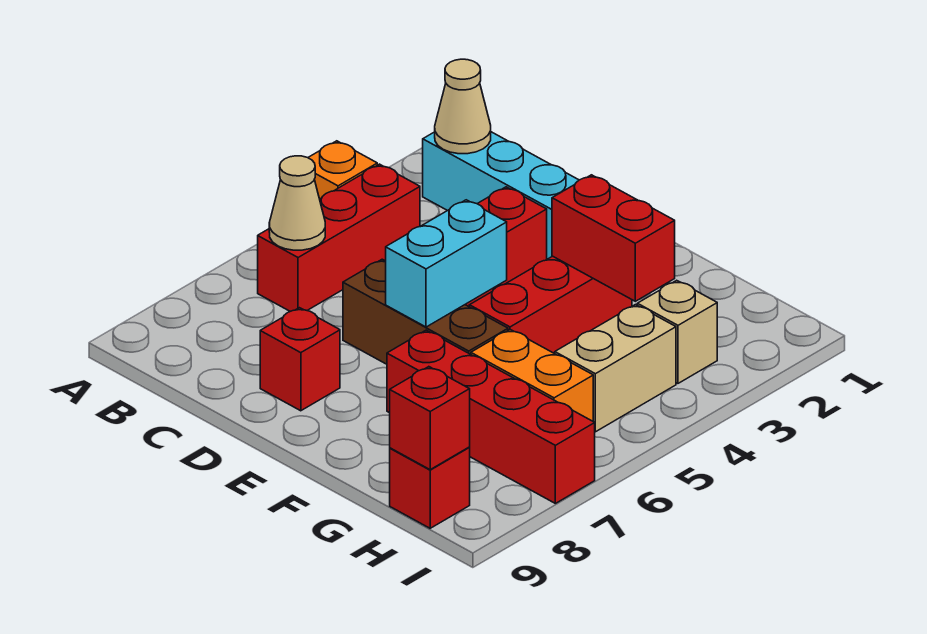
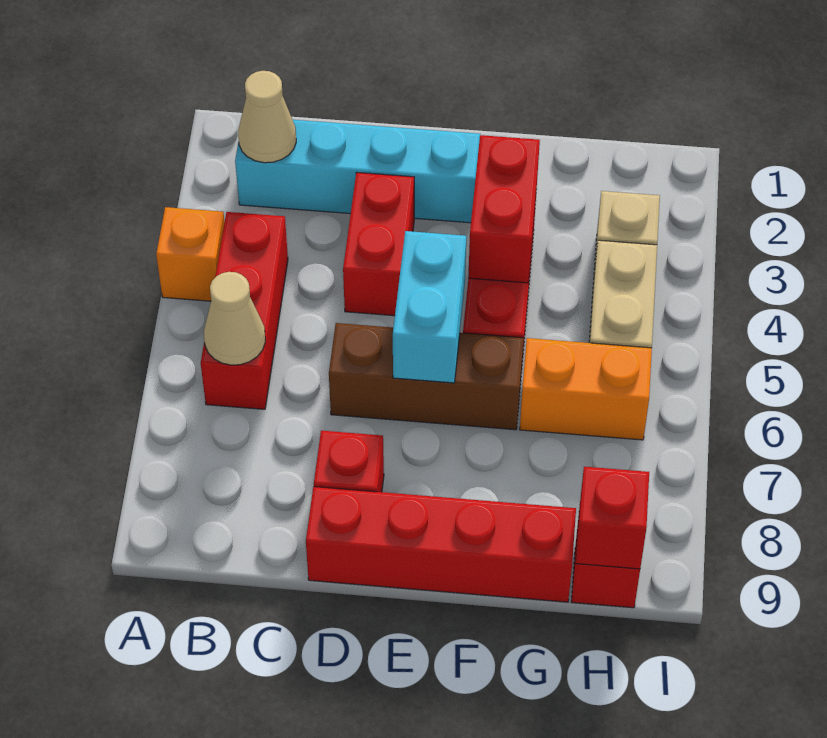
red brick F3:G3 level 2 -> red brick F3:F4 level 2
red brick F7:I7 level 1 -> red brick D9:G9 level 1

